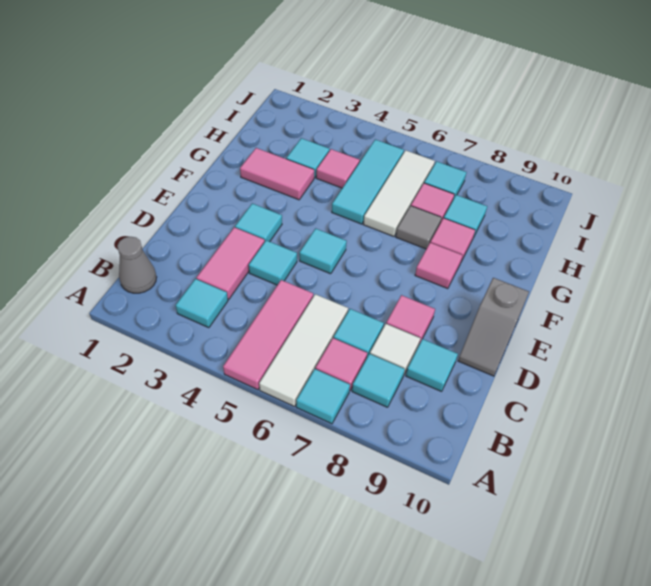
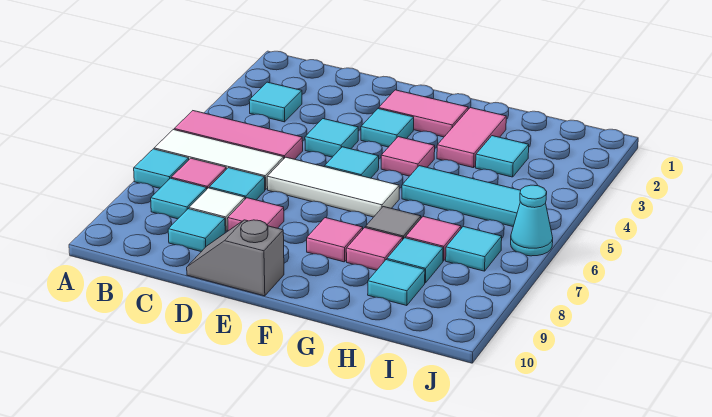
grey cone B1 level 1 -> none
pink tile C3:D3 level 1 -> pink tile E2:F2 level 1
white tile G6:I6 level 1 -> white tile D6:F6 level 1
pink tile H4 level 1 -> pink tile F4 level 1
none -> cyan tile H9 level 1
none -> cyan cone J6 level 1

